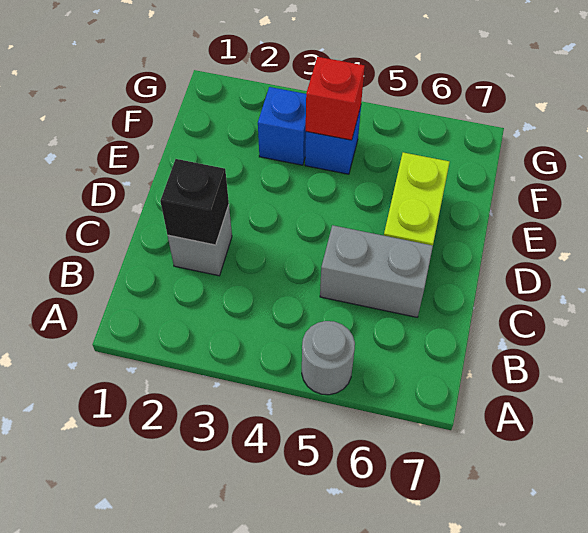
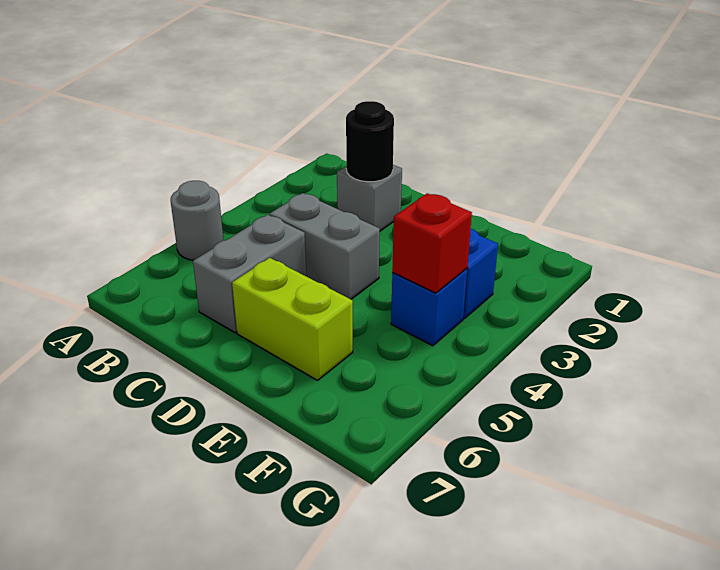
black brick C2 level 2 -> black round brick C2 level 2
none -> grey brick C4:D4 level 1

